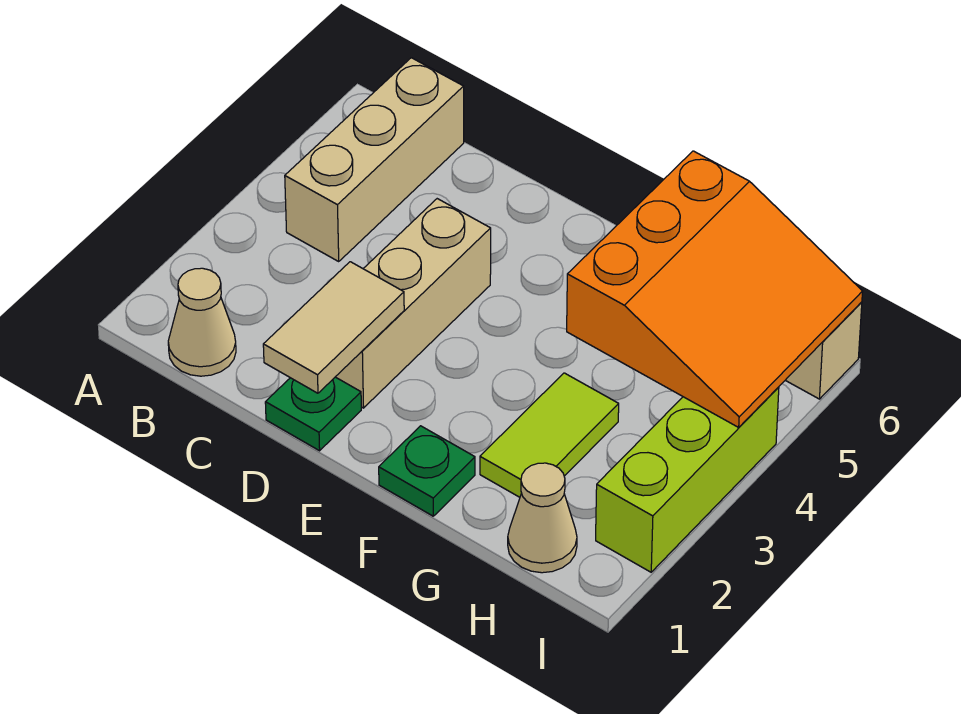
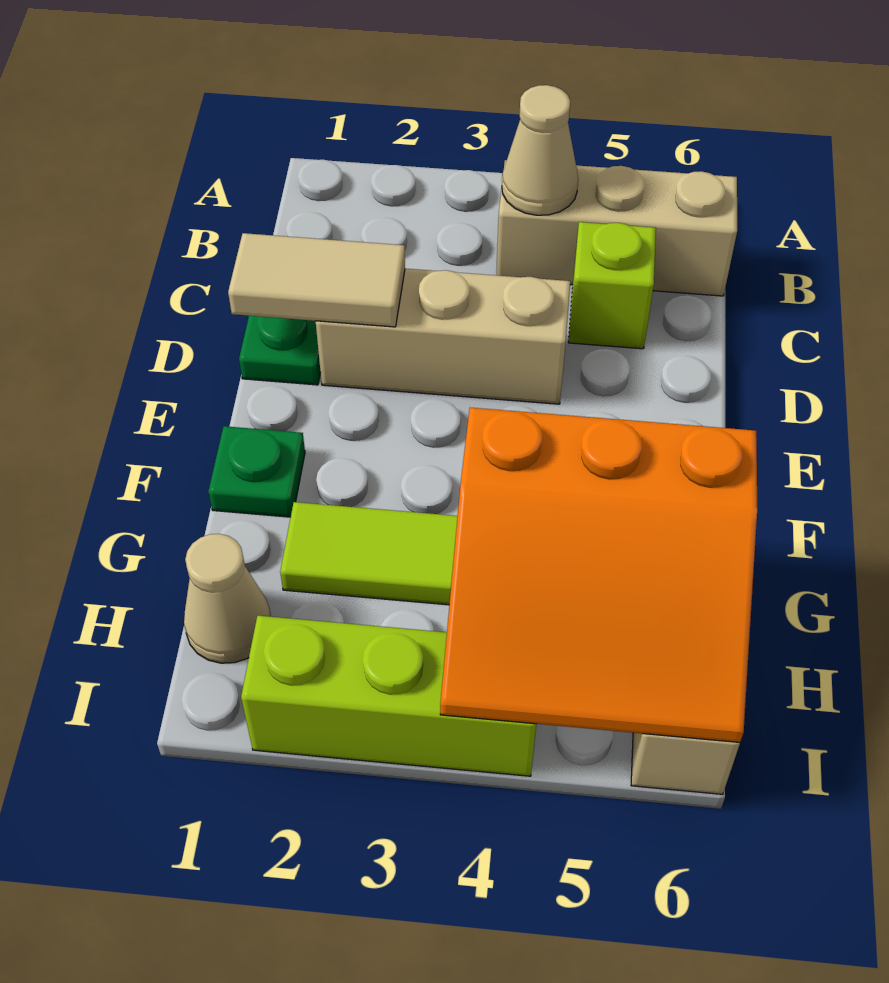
tan cone B1 level 1 -> tan cone B4 level 2
none -> lime brick C5 level 1

